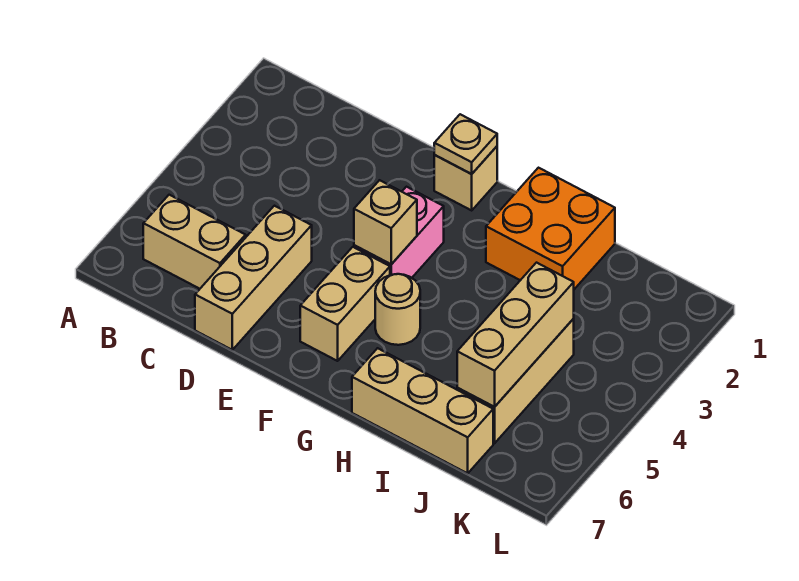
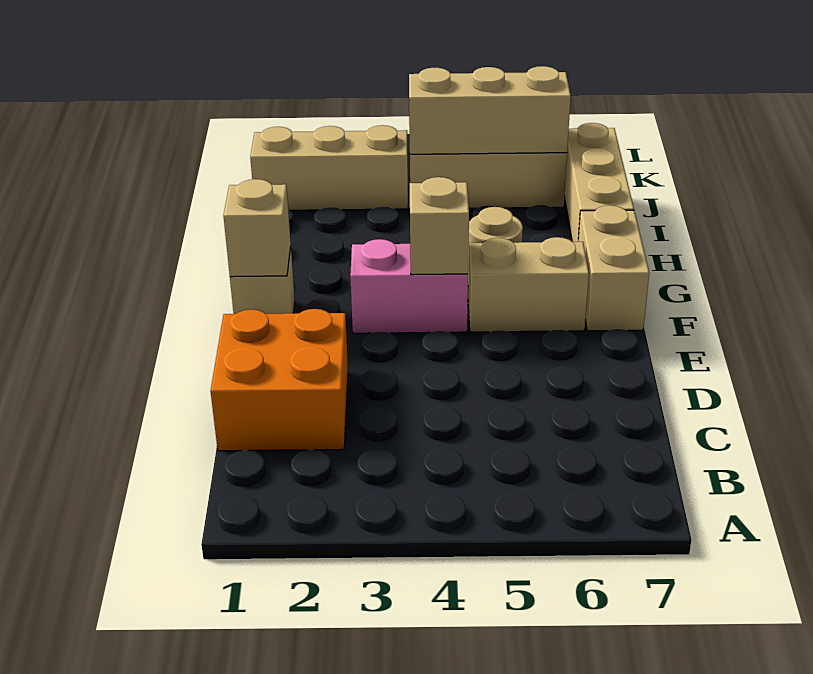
tan brick B6:C6 level 1 -> tan brick F7:G7 level 1
tan brick D5:D7 level 1 -> tan brick J1:J3 level 1
tan plate F1 level 2 -> tan brick F1 level 2
orange brick H1:I2 level 1 -> orange brick C1:D2 level 1

